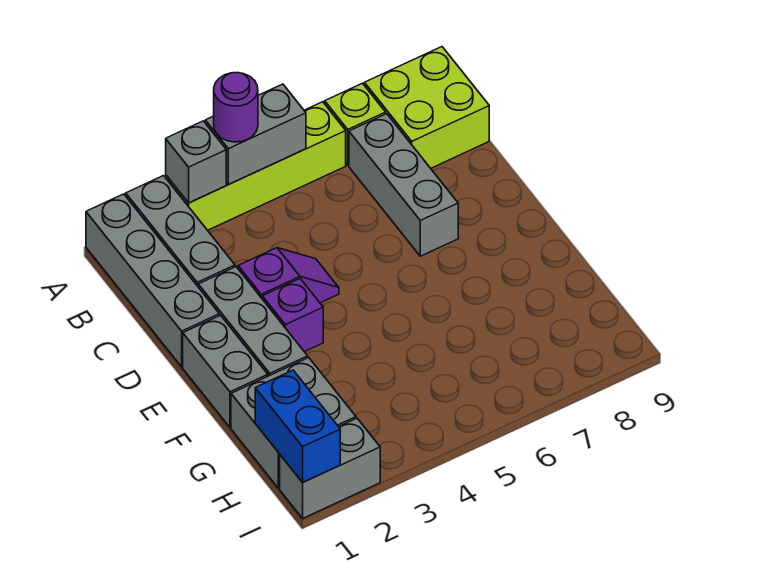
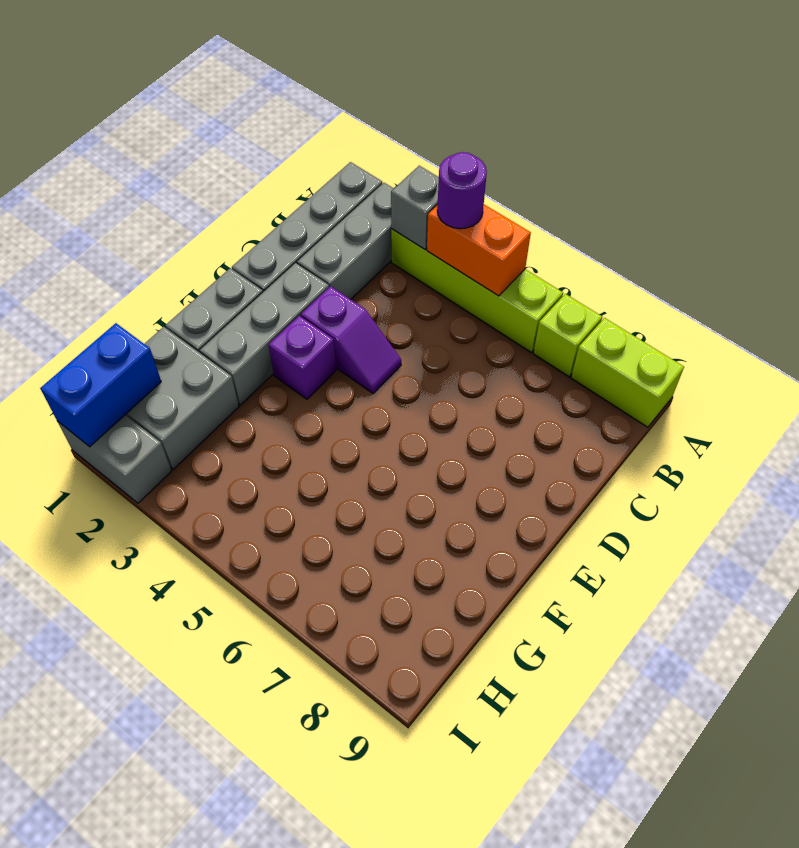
grey brick A4:A5 level 2 -> orange brick A4:A5 level 2
lime brick A8:B9 level 1 -> lime brick A8:A9 level 1
grey brick B7:D7 level 1 -> none

